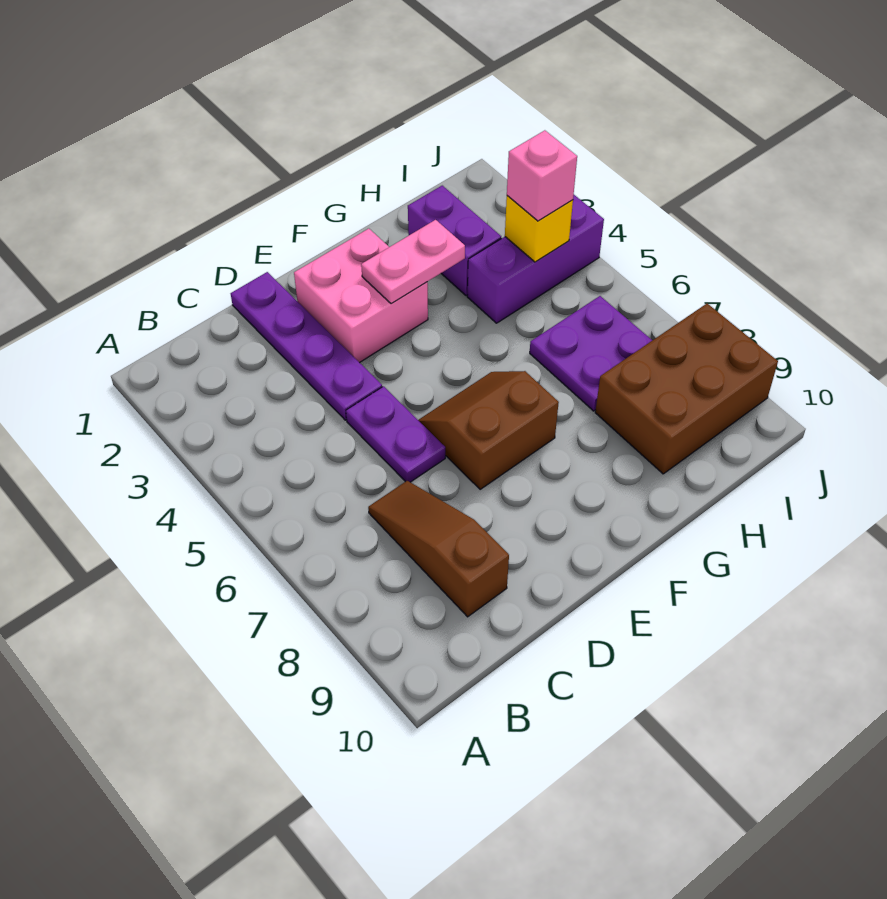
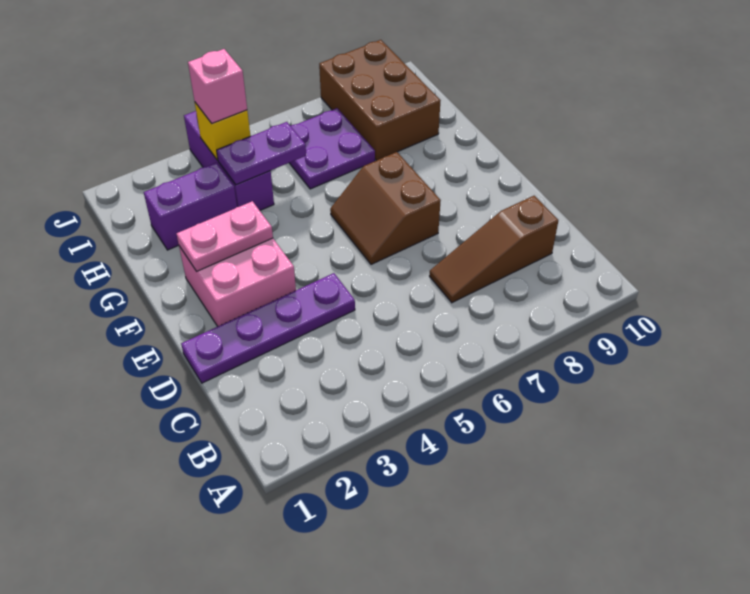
purple plate D5:D6 level 1 -> purple plate H4:H5 level 2
pink plate F3:G3 level 2 -> pink plate F2:F3 level 2

